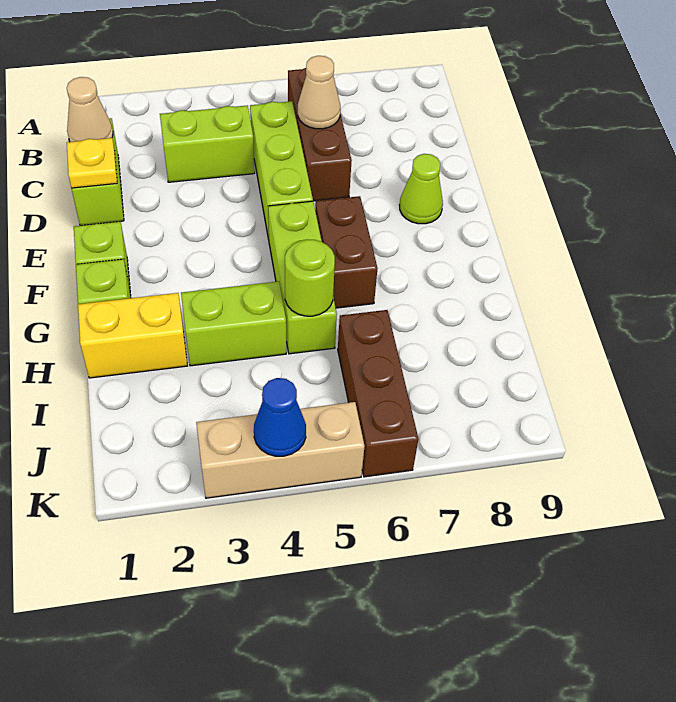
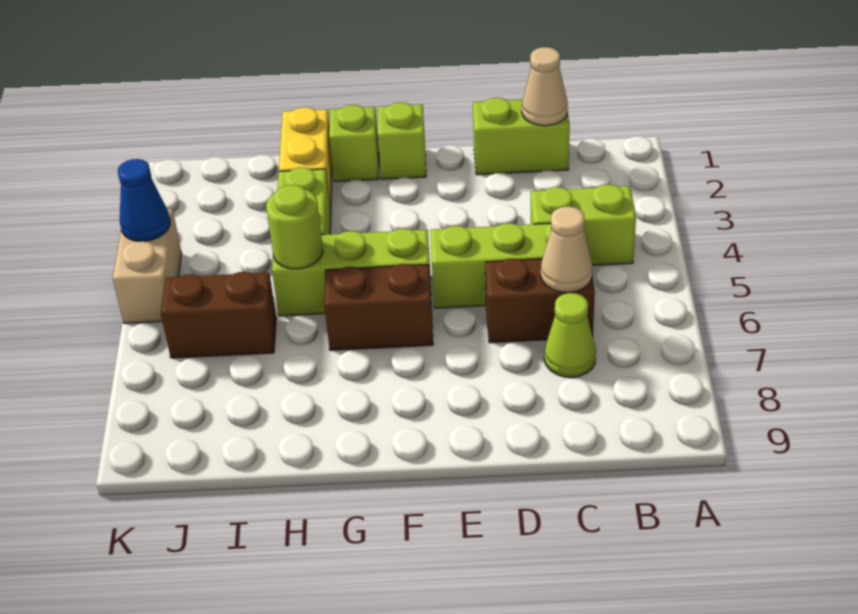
brown brick B6:D6 level 1 -> brown brick C6:D6 level 1
lime brick C3:C4 level 1 -> lime brick B4:C4 level 1
yellow plate D1 level 2 -> none
lime cone E8 level 1 -> lime cone C7 level 1
brown brick I6:K6 level 1 -> brown brick I6:J6 level 1
tan brick K3:K5 level 1 -> tan brick K4:K5 level 1

